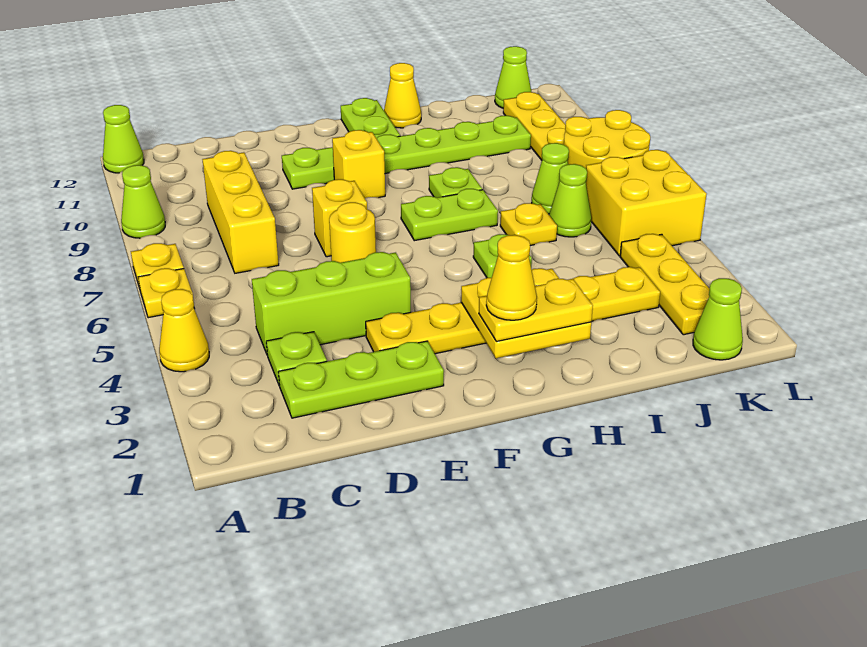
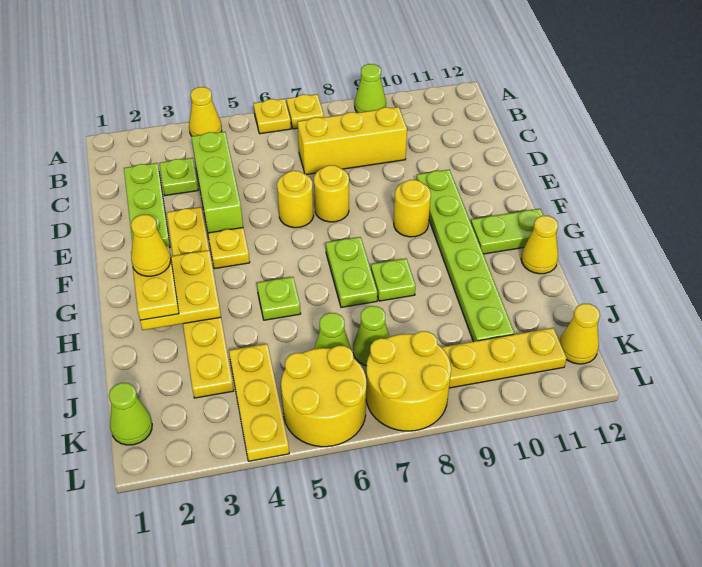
lime cone A12 level 1 -> none
yellow brick E7 level 1 -> yellow round brick E7 level 1
yellow brick F9 level 1 -> yellow round brick F9 level 1
yellow plate I6 level 1 -> yellow plate F4 level 1
yellow plate K2:K4 level 1 -> yellow plate J4:L4 level 1
yellow brick K5:L6 level 1 -> yellow round brick K5:L6 level 1
lime cone K12 level 1 -> yellow cone K12 level 1

